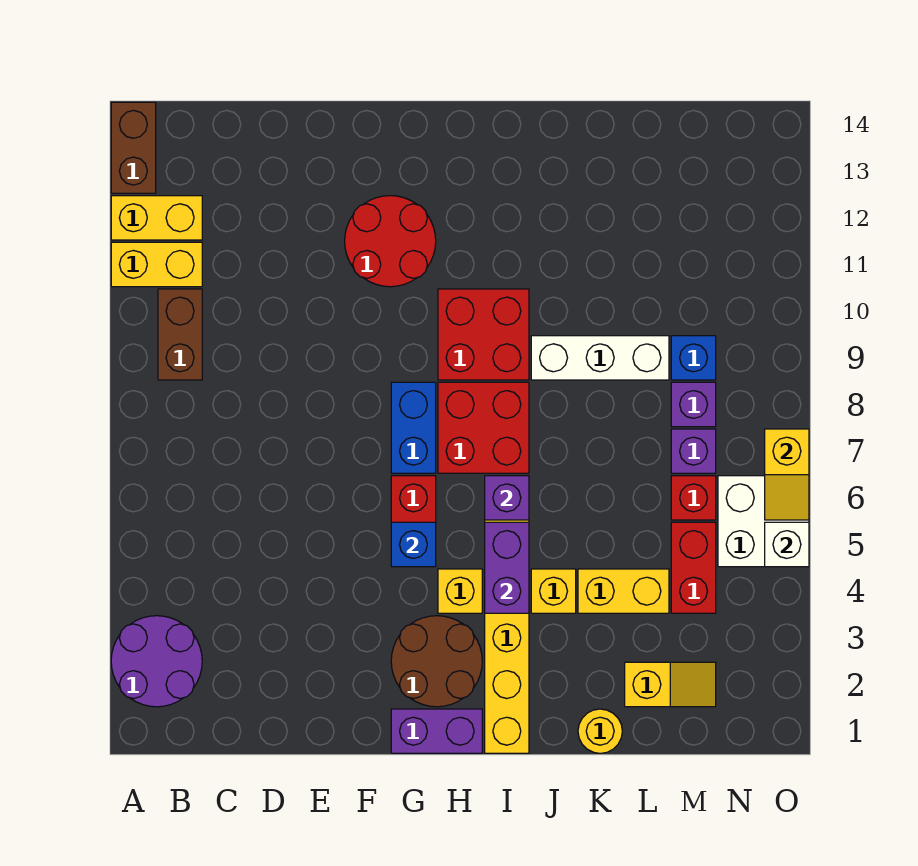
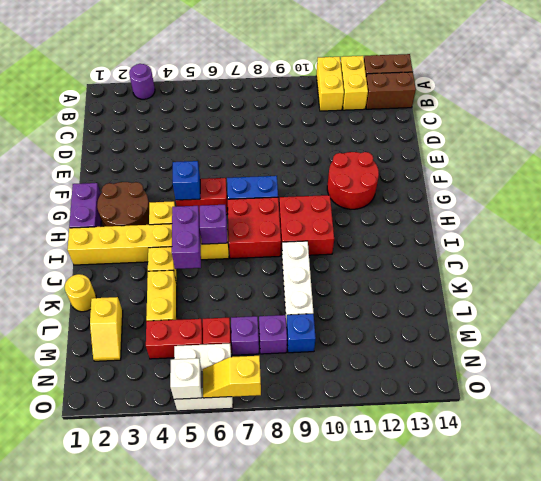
purple round brick A2:B3 level 1 -> purple round brick A3 level 1
brown brick B9:B10 level 1 -> brown brick B13:B14 level 1
purple brick I4:I5 level 2 -> purple brick I5:J5 level 2

